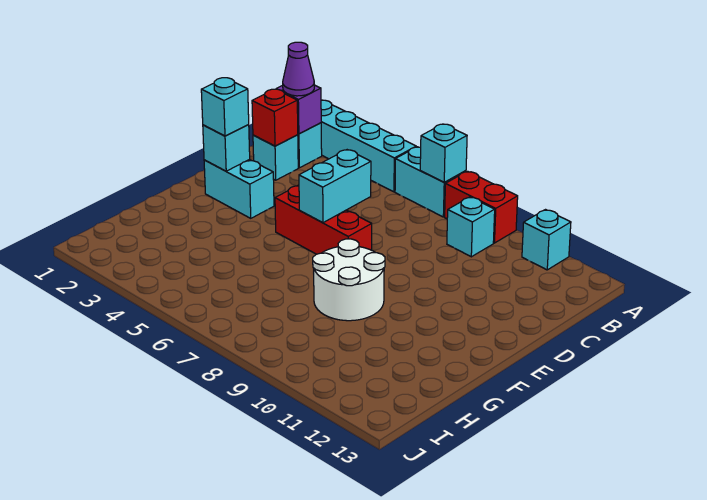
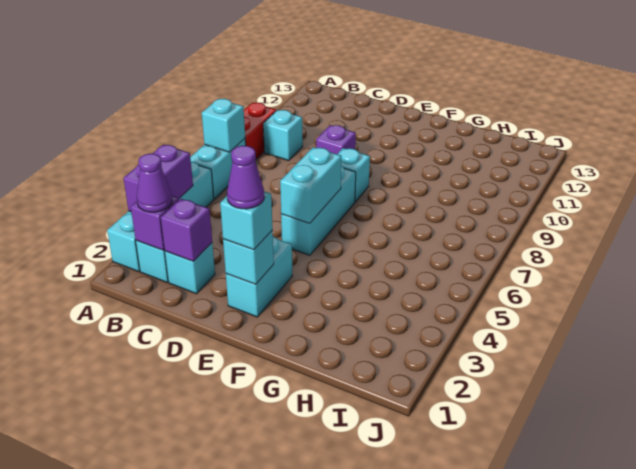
none -> purple brick A3:A4 level 2
cyan brick A11 level 1 -> cyan brick E8 level 1
red brick C2 level 2 -> purple brick C2 level 2
cyan brick D6:E6 level 2 -> cyan brick E5:E6 level 2
none -> purple brick D9 level 1
none -> purple cone E2 level 4
red brick E5:E7 level 1 -> cyan brick E5:E7 level 1
white round brick F8:G9 level 1 -> none

